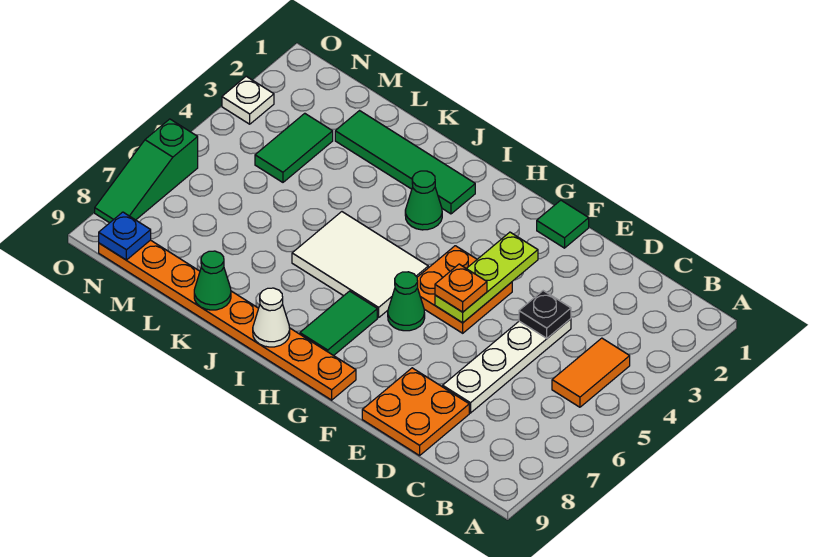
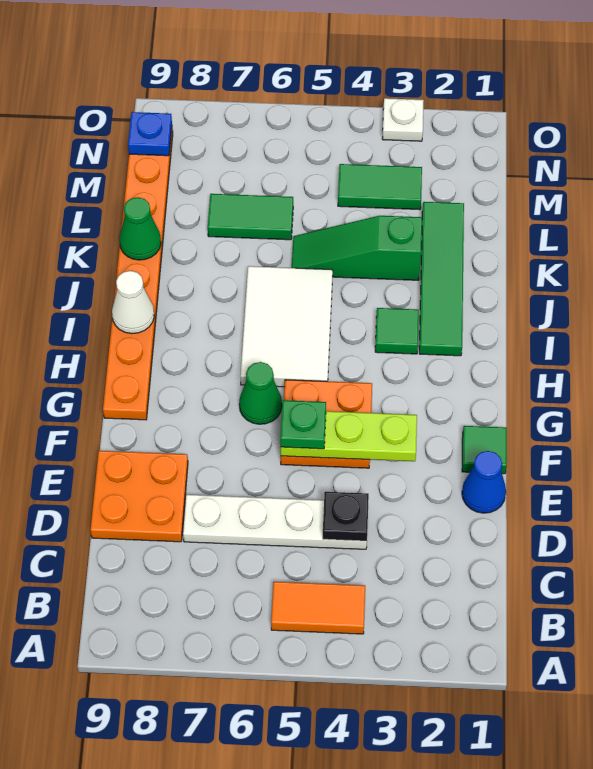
none -> blue cone E1 level 1
orange plate F5 level 3 -> green plate F5 level 3
green tile H7:H8 level 1 -> green tile L6:L7 level 1
green cone I3 level 1 -> green tile I3 level 1
green slope O6:O8 level 1 top 6 -> green slope K3:K5 level 1 top 3

